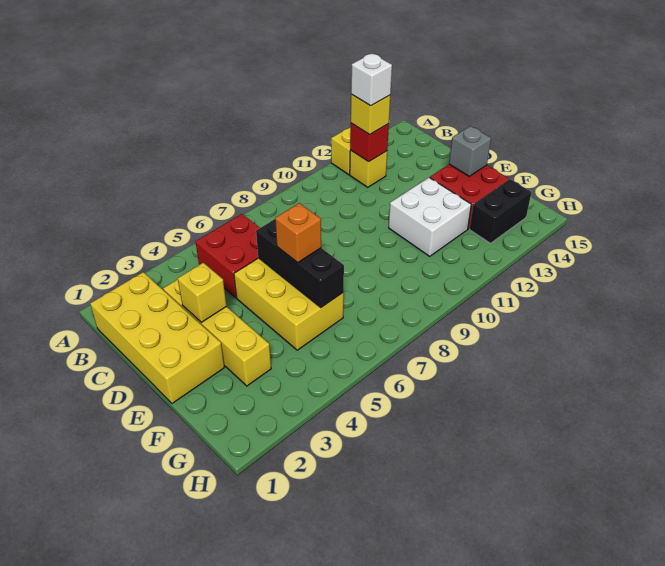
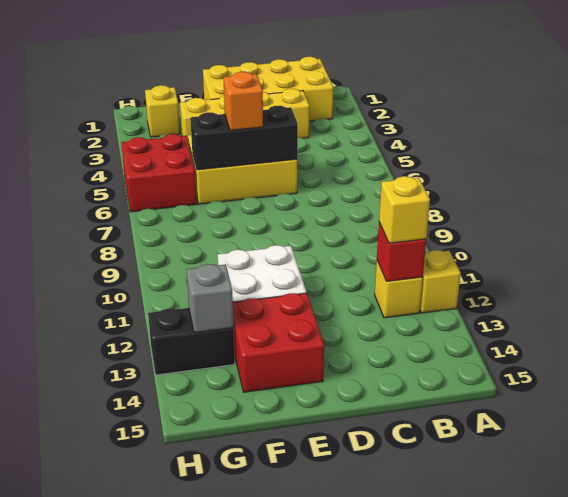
red brick B5:C6 level 1 -> red brick G5:H6 level 1
white brick B12 level 4 -> none
yellow brick D3 level 2 -> yellow brick G2 level 1
grey brick E14 level 2 -> grey brick G13 level 2
black brick G13:G14 level 1 -> black brick G13:H13 level 1

